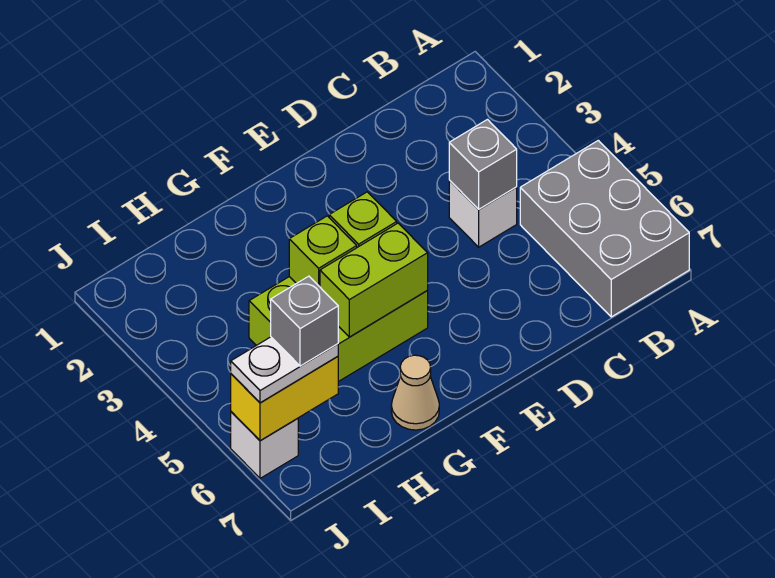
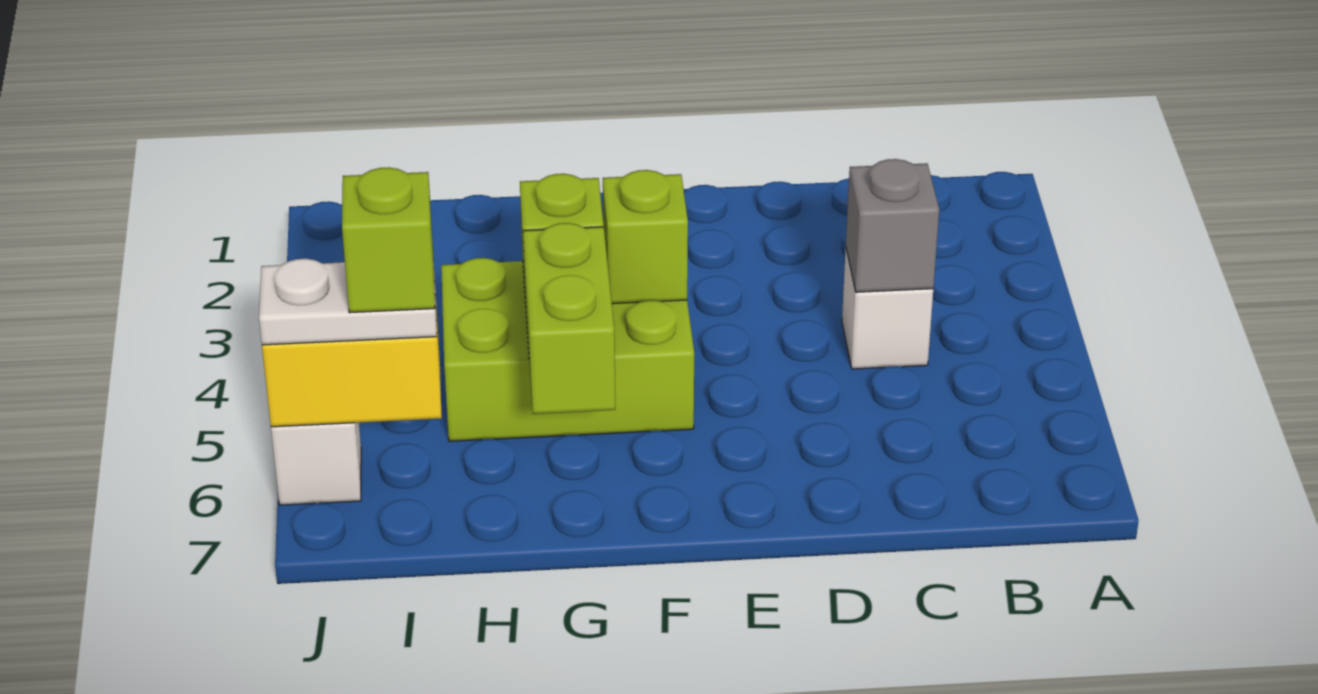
grey brick A5:B7 level 1 -> none
lime brick F5:G5 level 2 -> lime brick G5:G6 level 2
tan cone G7 level 1 -> none
grey brick I6 level 4 -> lime brick I6 level 4

